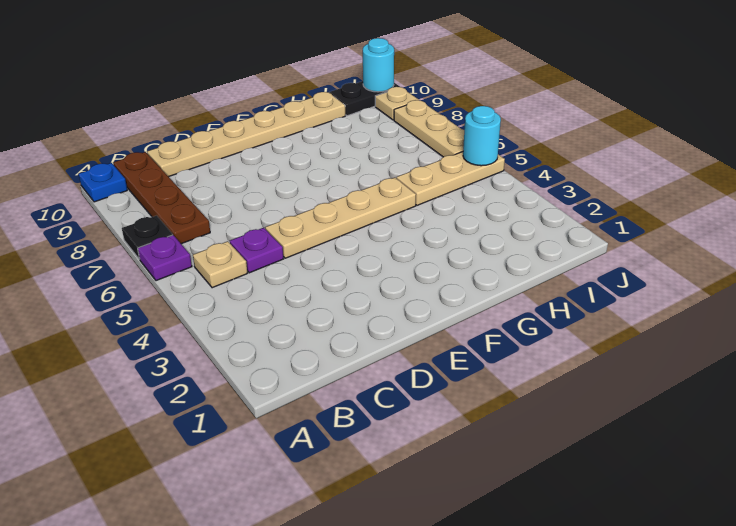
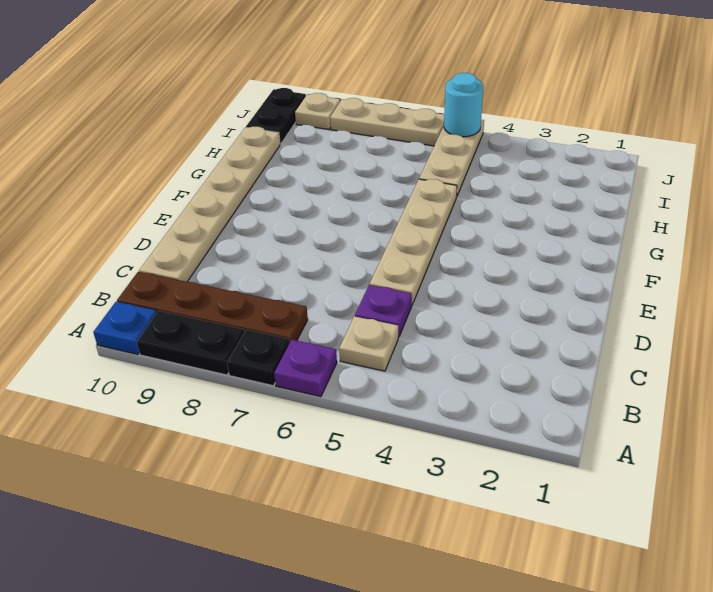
none -> black plate A8:A9 level 1
cyan round brick J10 level 2 -> none

